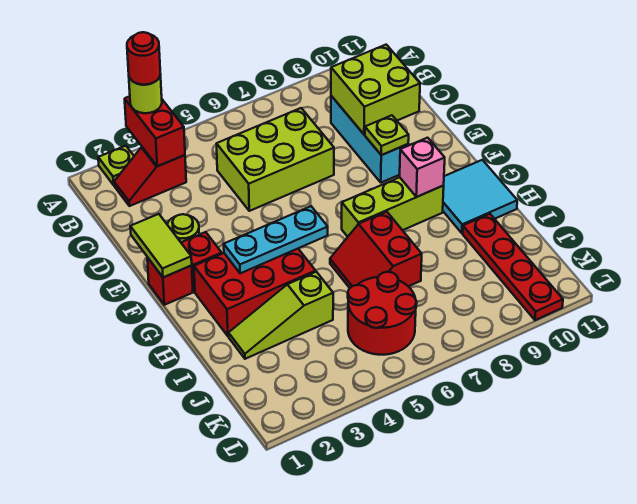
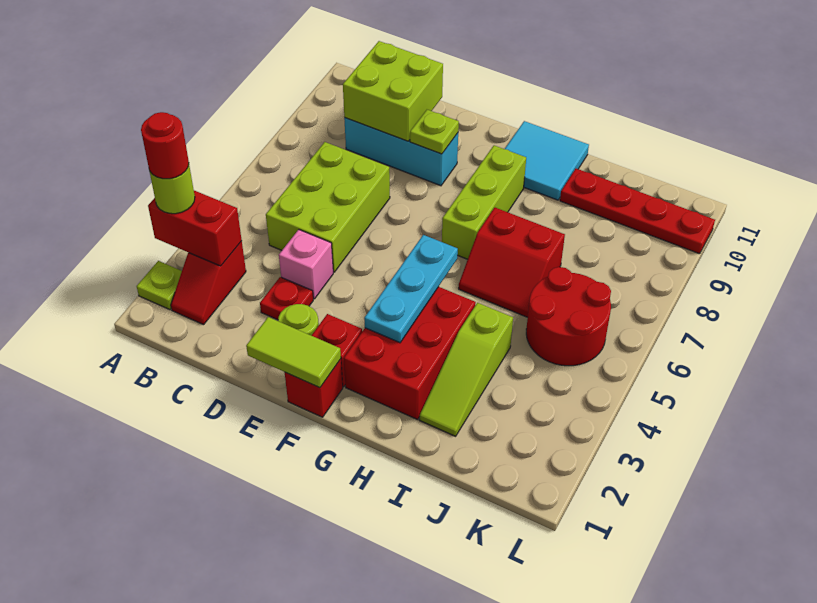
none -> red plate D3 level 1
pink brick G9 level 2 -> pink brick D4 level 1

